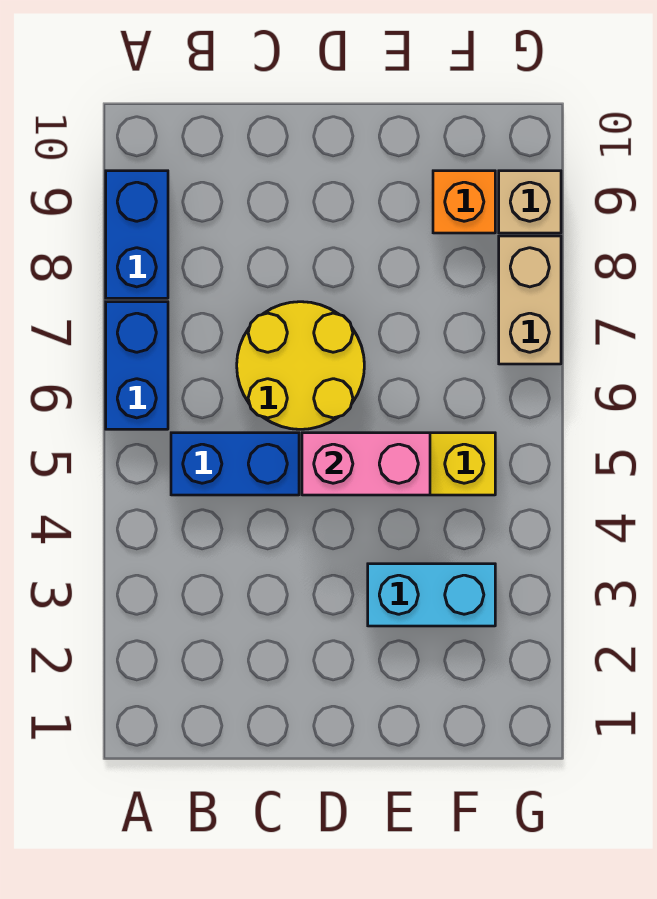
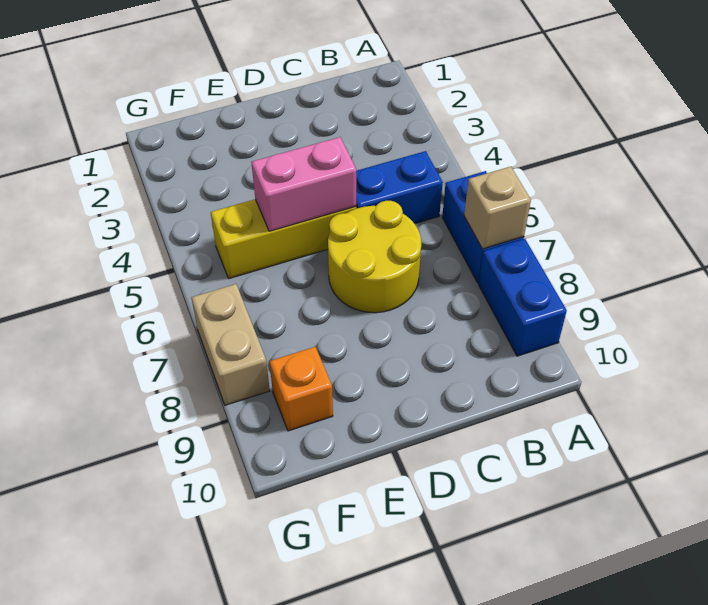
cyan brick E3:F3 level 1 -> none
tan brick G9 level 1 -> tan brick A7 level 2

